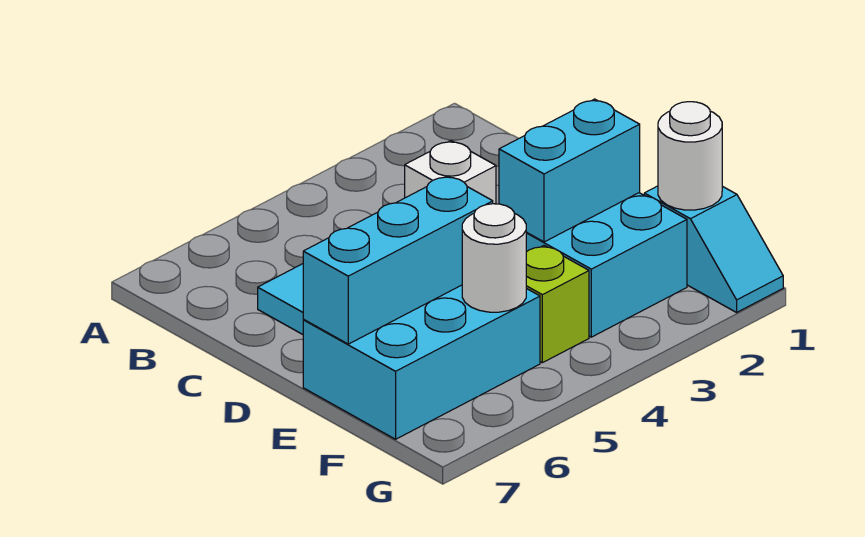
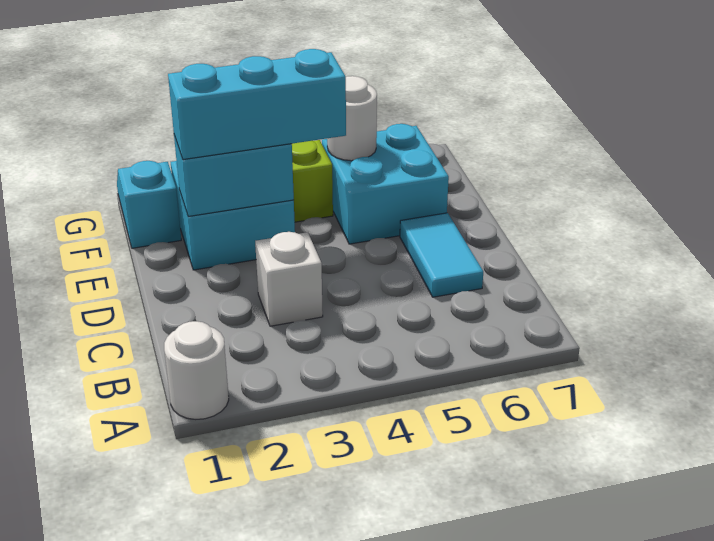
cyan brick E5:F7 level 1 -> cyan brick E5:F6 level 1
cyan brick E5:E7 level 2 -> cyan brick E2:E4 level 3
white round brick F1 level 2 -> white round brick A1 level 1

